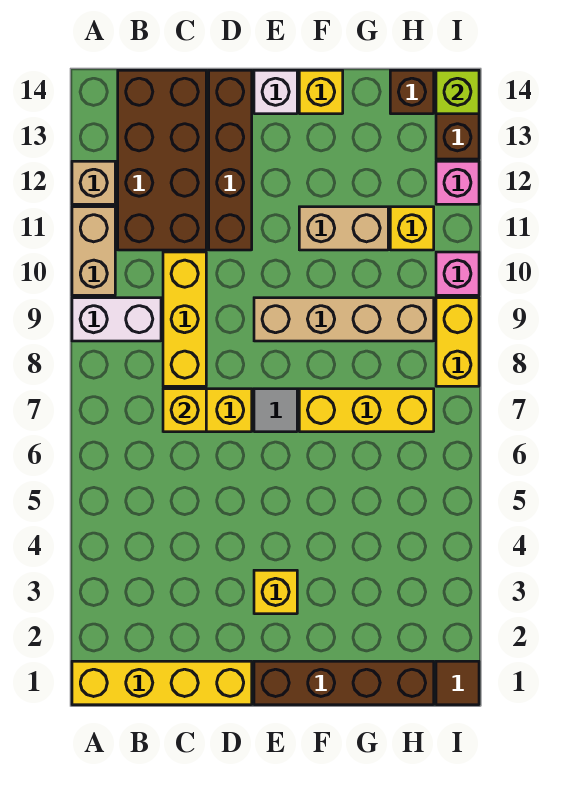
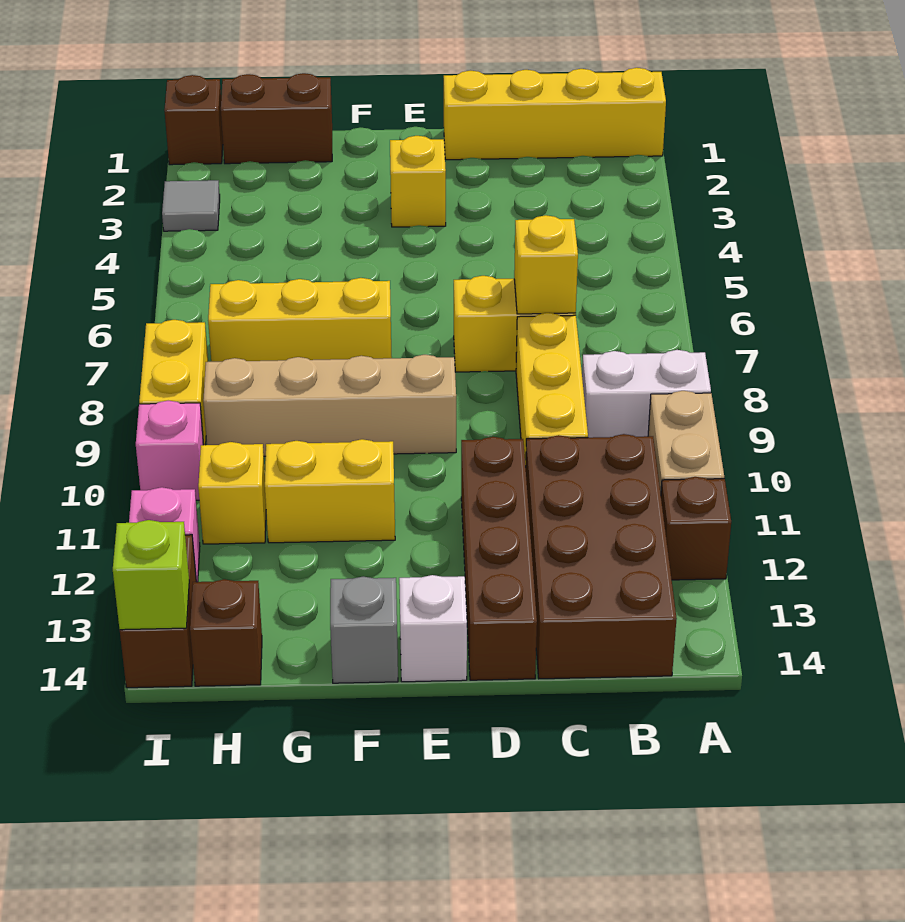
tan brick A12 level 1 -> brown brick A12 level 1
brown brick E1:H1 level 1 -> brown brick G1:H1 level 1
grey tile E7 level 1 -> grey tile I3 level 1
tan brick F11:G11 level 1 -> yellow brick F11:G11 level 1
yellow brick F14 level 1 -> grey brick F14 level 1
brown tile I1 level 1 -> brown brick I1 level 1

